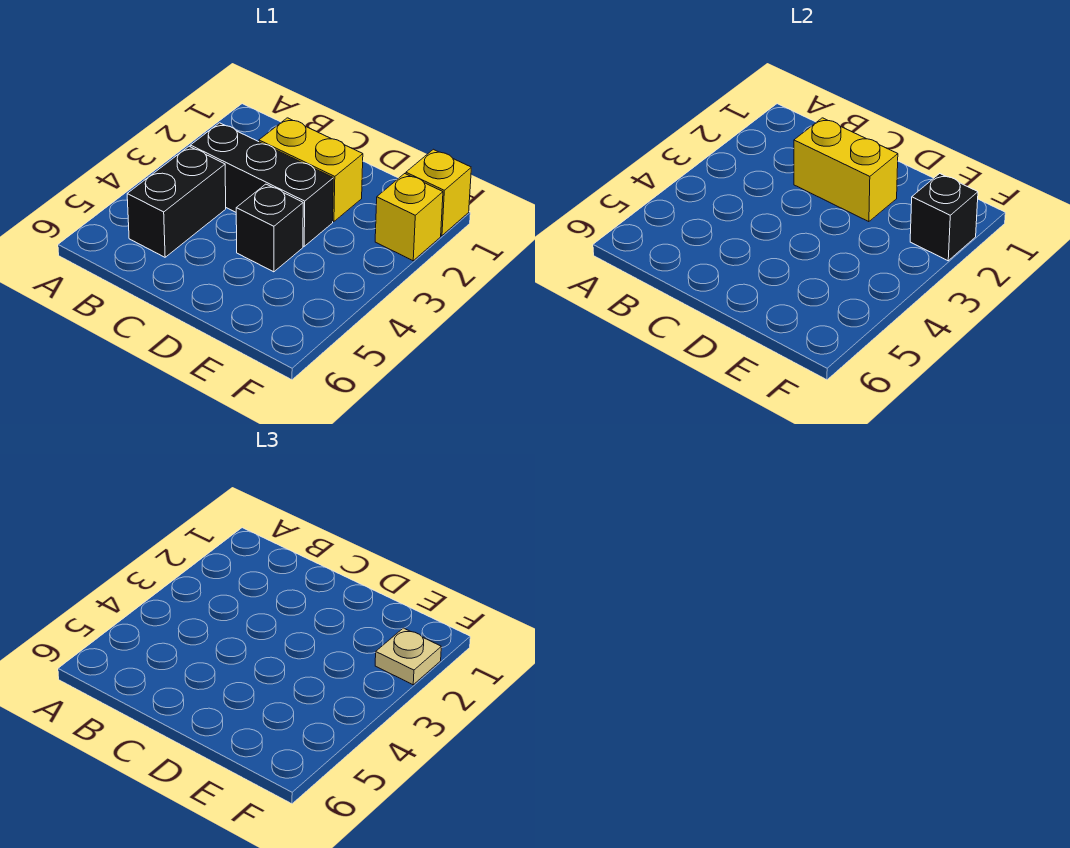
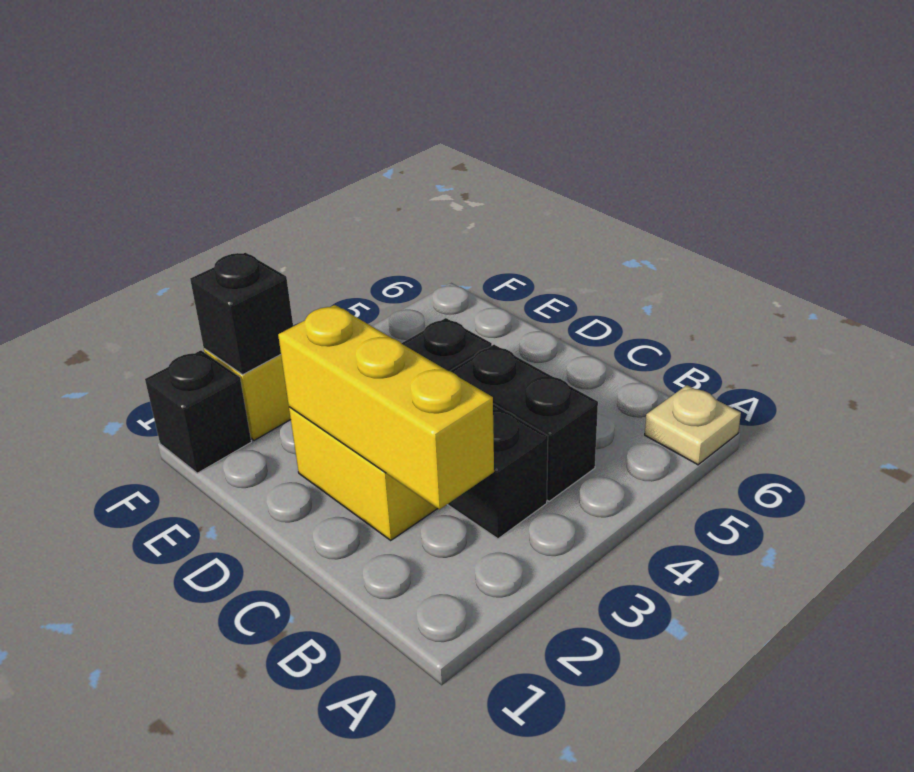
black brick B4:B5 level 1 -> black brick B4:C4 level 1
yellow brick C2:D2 level 2 -> yellow brick B2:D2 level 2
yellow brick F1 level 1 -> black brick F1 level 1
tan plate F2 level 3 -> tan plate A6 level 1

